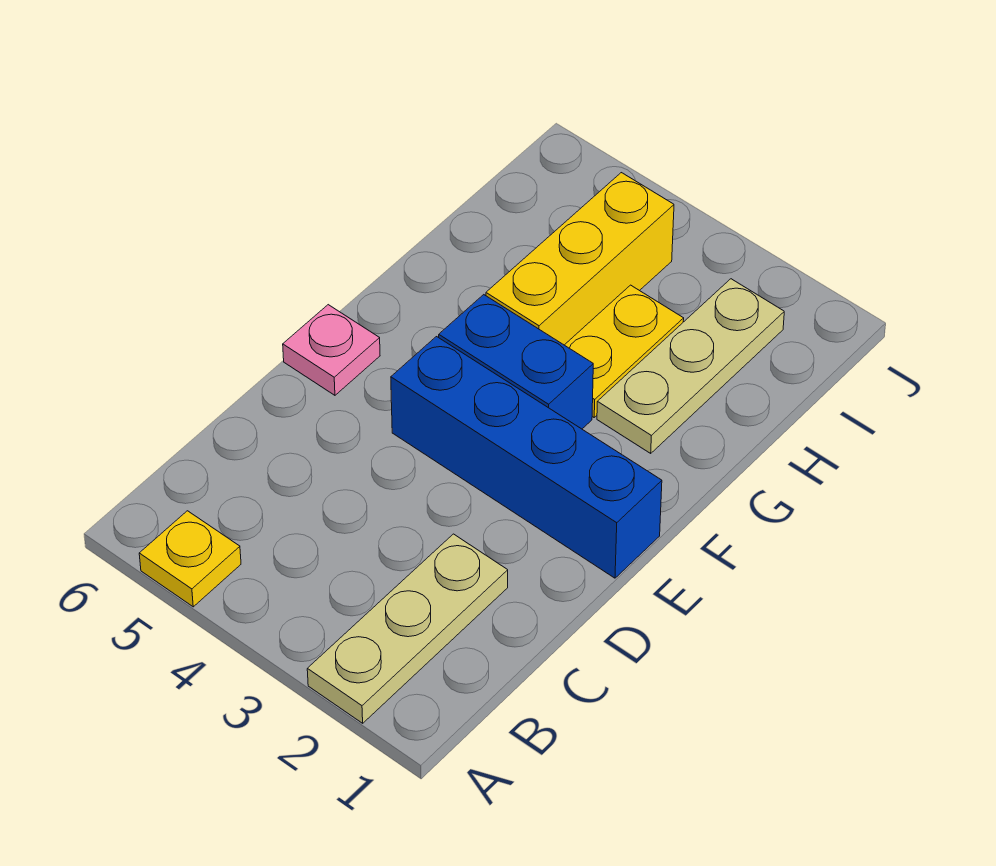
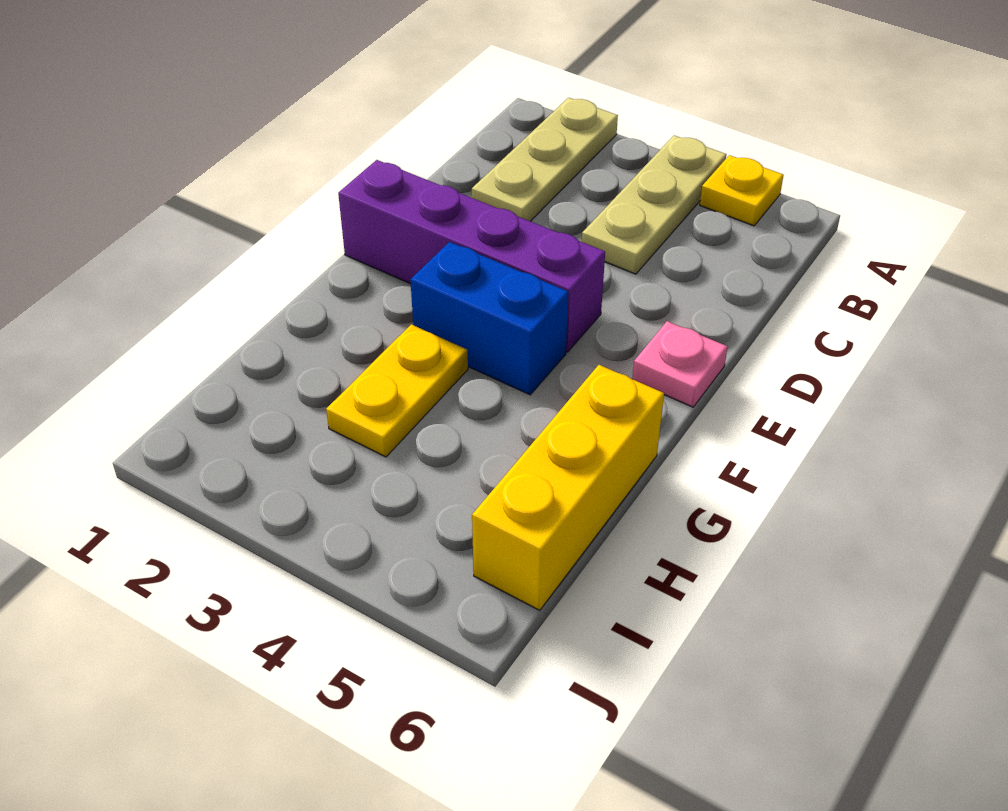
blue brick E1:E4 level 1 -> purple brick E1:E4 level 1
tan plate G2:I2 level 1 -> tan plate A4:C4 level 1
yellow brick G4:I4 level 1 -> yellow brick G6:I6 level 1

